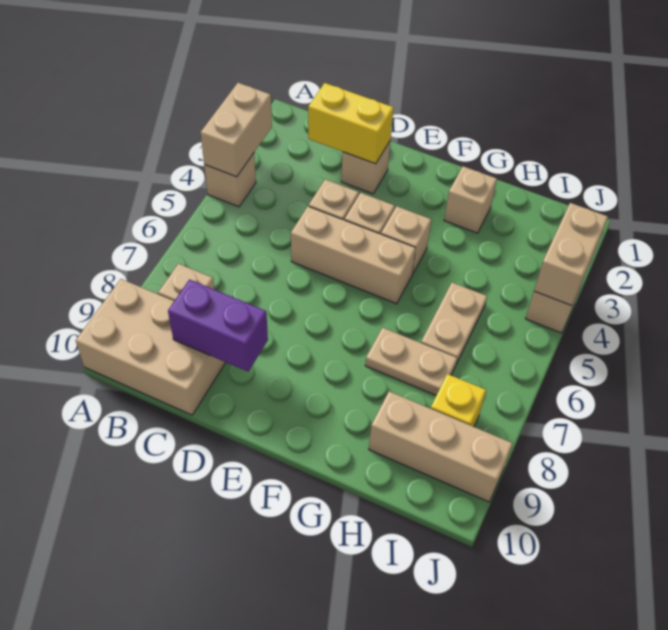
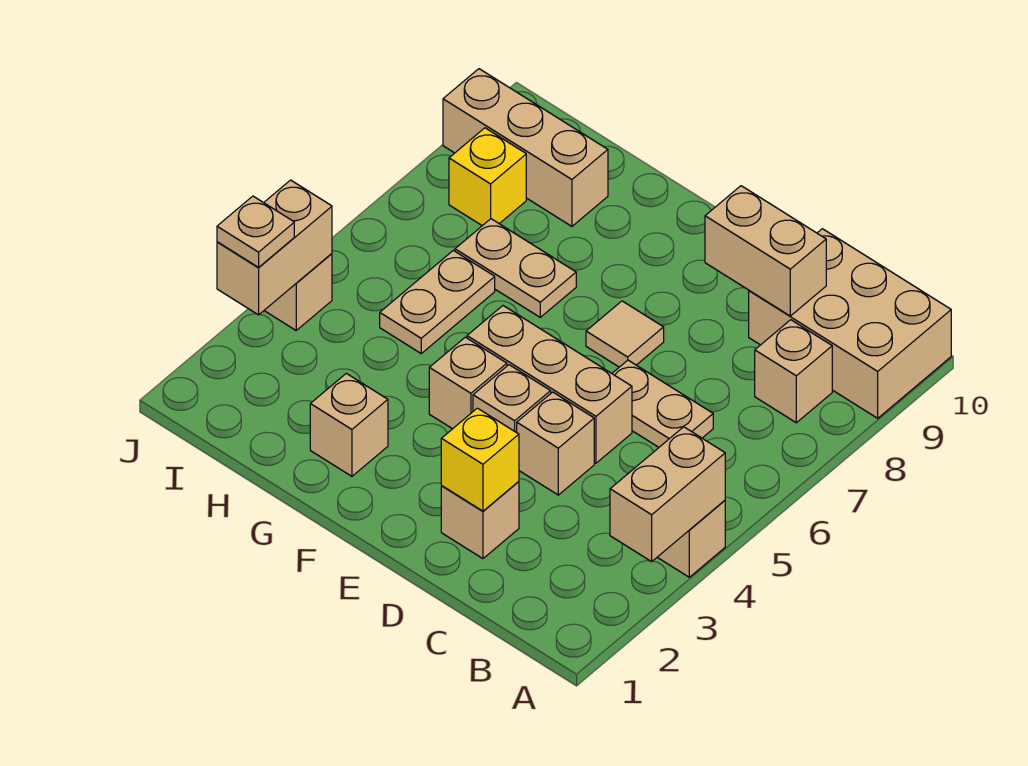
yellow brick C2:D2 level 2 -> yellow brick D2 level 2
none -> tan plate C6:D6 level 1
purple brick C9:D9 level 2 -> tan brick C9:D9 level 2
none -> tan tile E7 level 1
none -> tan plate J3 level 3

